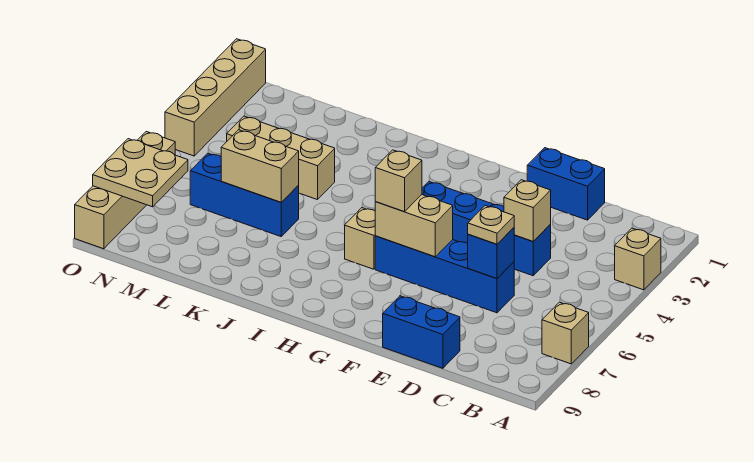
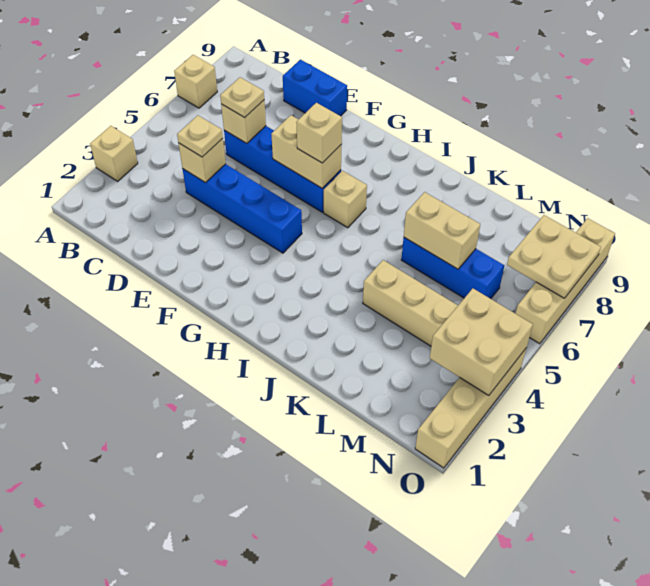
blue brick D1:E1 level 1 -> none
none -> tan plate D4 level 3
blue brick D6 level 2 -> tan brick D6 level 2
none -> tan brick N3:O4 level 2

